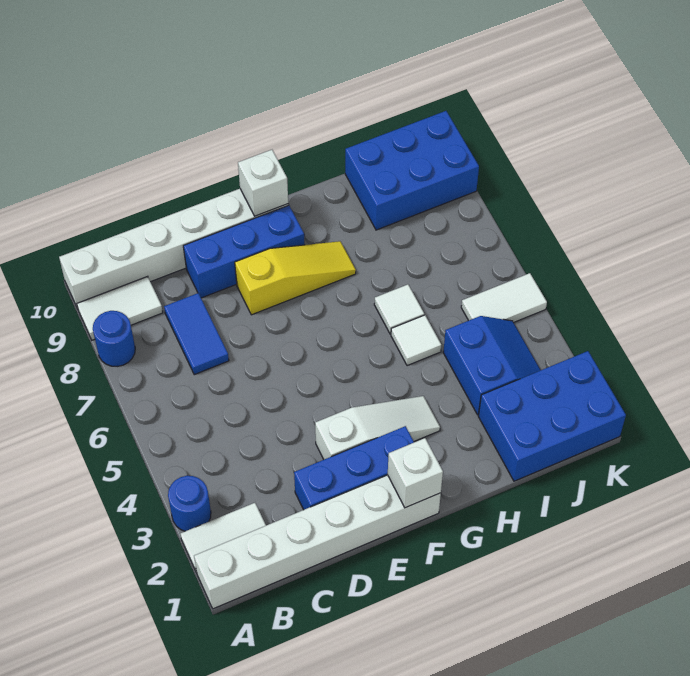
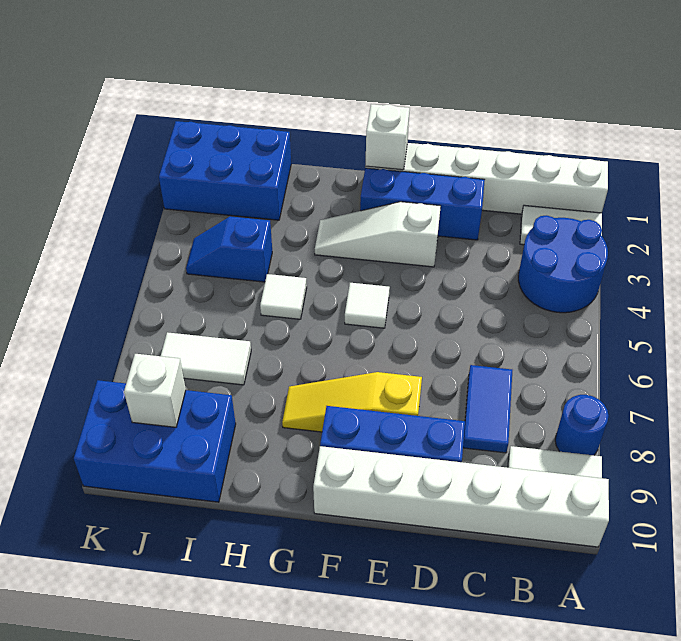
blue round brick A3 level 1 -> blue round brick A3:B4 level 1
white brick F10 level 2 -> white brick J9 level 2
white tile H6 level 1 -> white tile F5 level 1
blue slope I3:J4 level 1 top I -> blue slope I4:J4 level 1 top I
white tile J5:K5 level 1 -> white tile I7:J7 level 1

